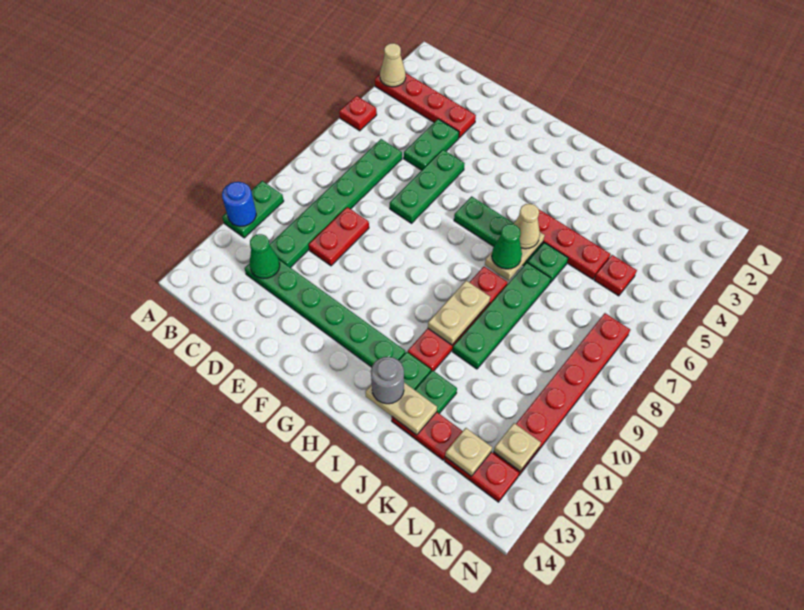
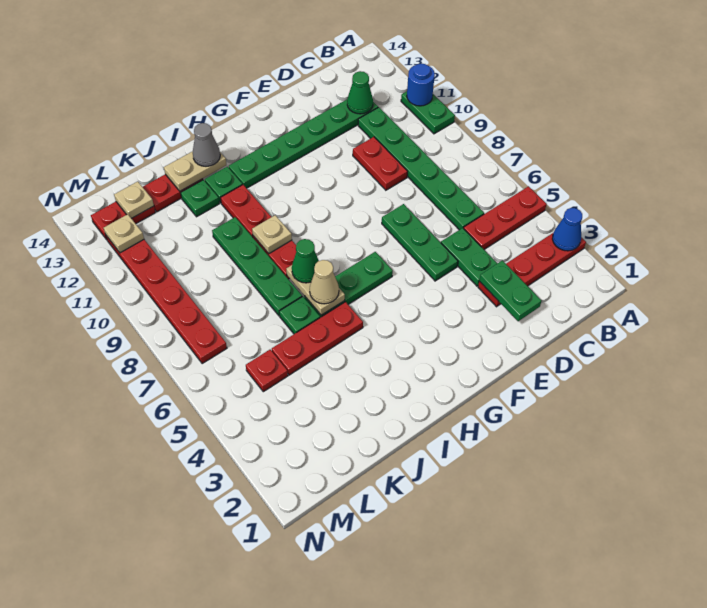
tan cone A3 level 2 -> blue cone A3 level 2
red plate A5 level 1 -> red plate A5:C5 level 1
none -> green plate D2:D3 level 2
tan plate I9:I10 level 2 -> tan plate I9 level 2
grey round brick I13 level 3 -> grey cone I13 level 3

